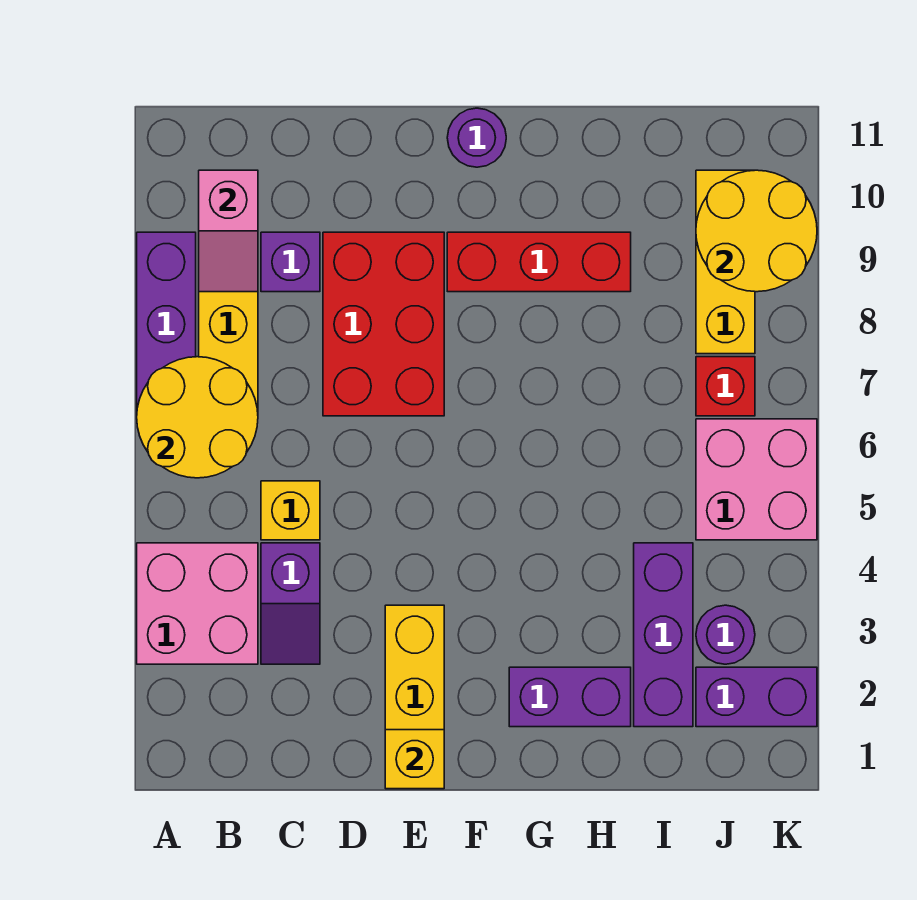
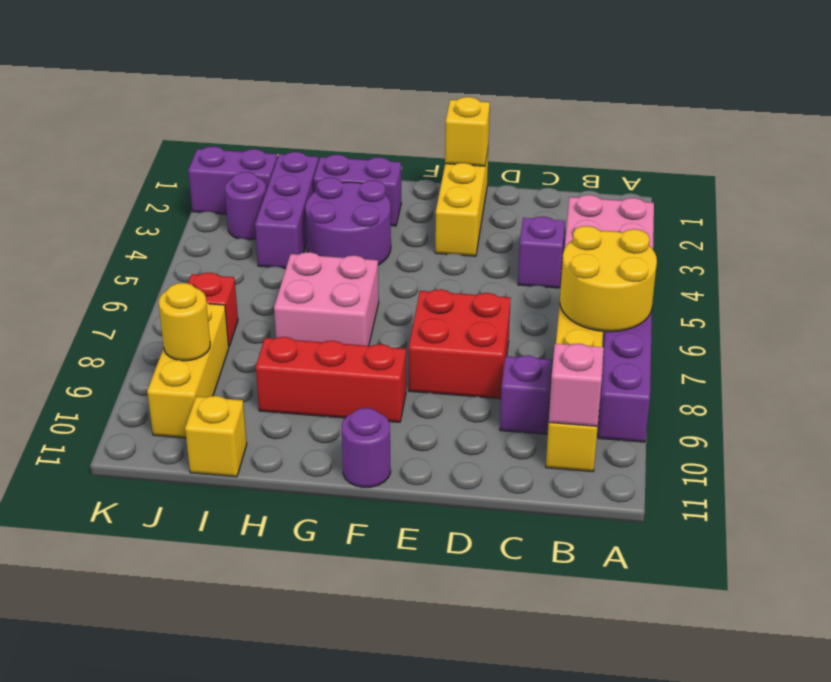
yellow brick C5 level 1 -> yellow brick I11 level 1
red brick D7:E9 level 1 -> red brick D7:E8 level 1
none -> purple round brick G3:H4 level 1
pink brick J5:K6 level 1 -> pink brick G6:H7 level 1
yellow round brick J9:K10 level 2 -> yellow round brick J9 level 2

